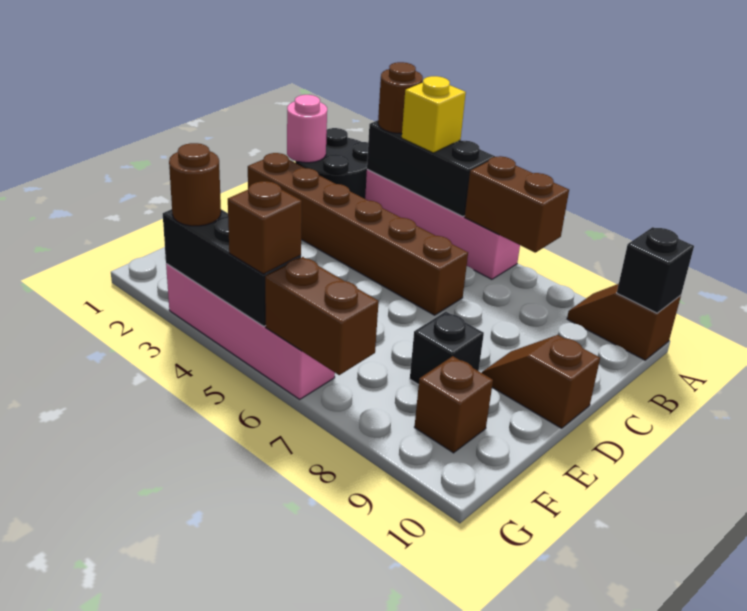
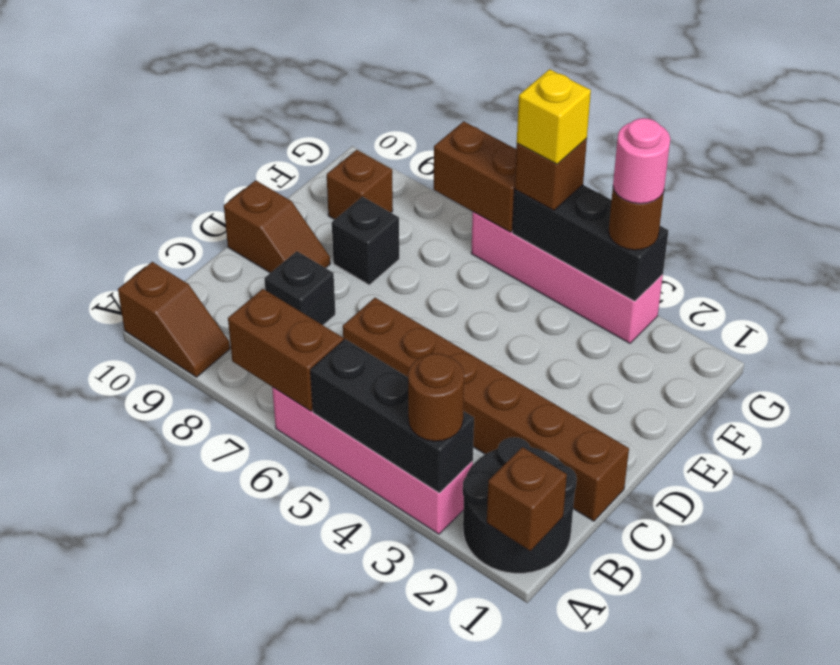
none -> brown brick A1 level 2
yellow brick A4 level 3 -> yellow brick G5 level 4
black brick A10 level 2 -> black brick C8 level 1
pink round brick B1 level 2 -> pink round brick G3 level 4

